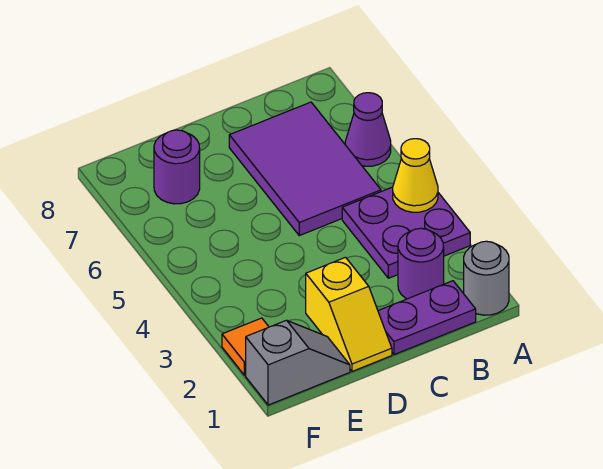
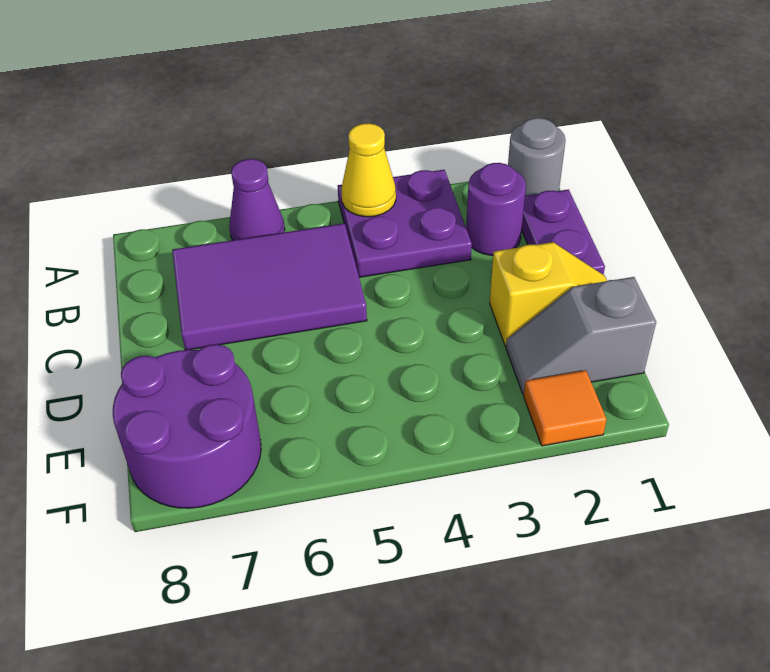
grey slope E1:F1 level 1 top F -> grey slope E1:E2 level 1 top 1
purple round brick E7 level 1 -> purple round brick E7:F8 level 1

